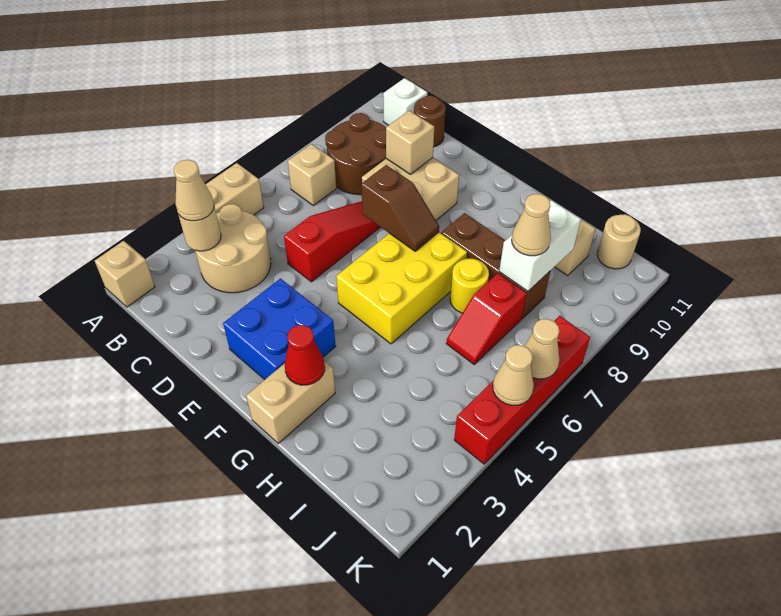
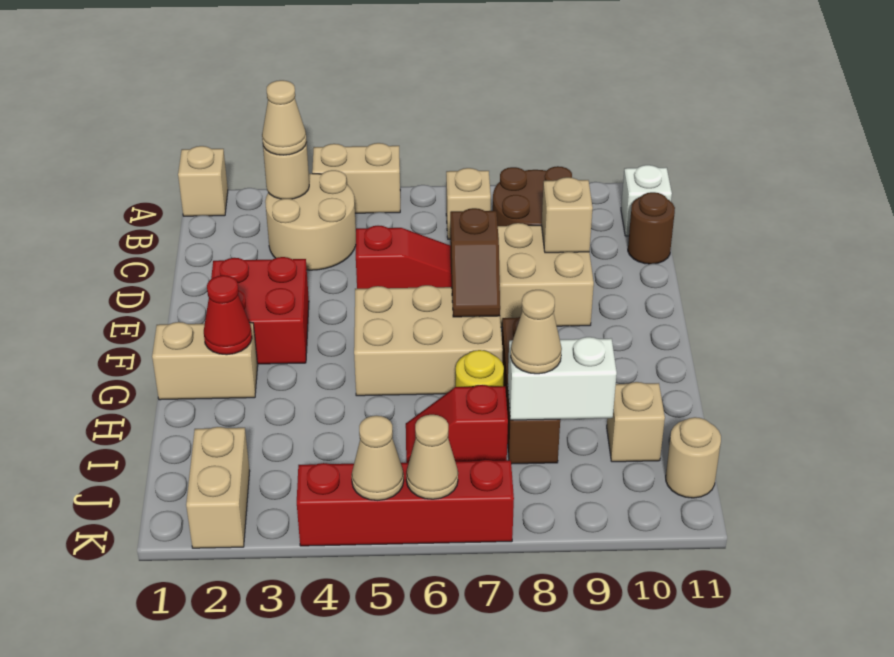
blue brick E2:F3 level 1 -> red brick E2:F3 level 1
yellow brick F5:G7 level 1 -> tan brick F5:G7 level 1
none -> tan brick J2:K2 level 1

